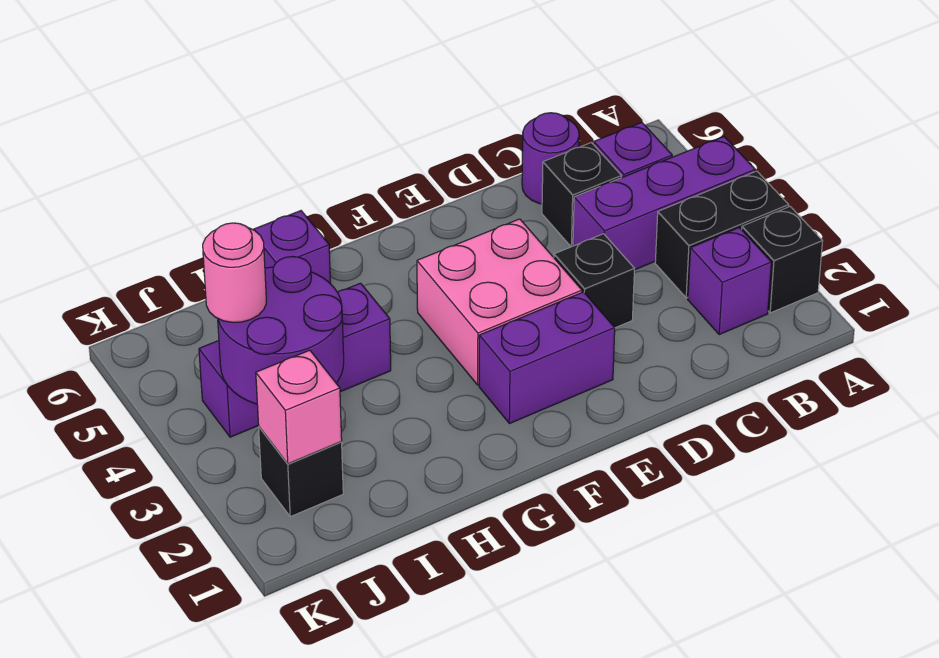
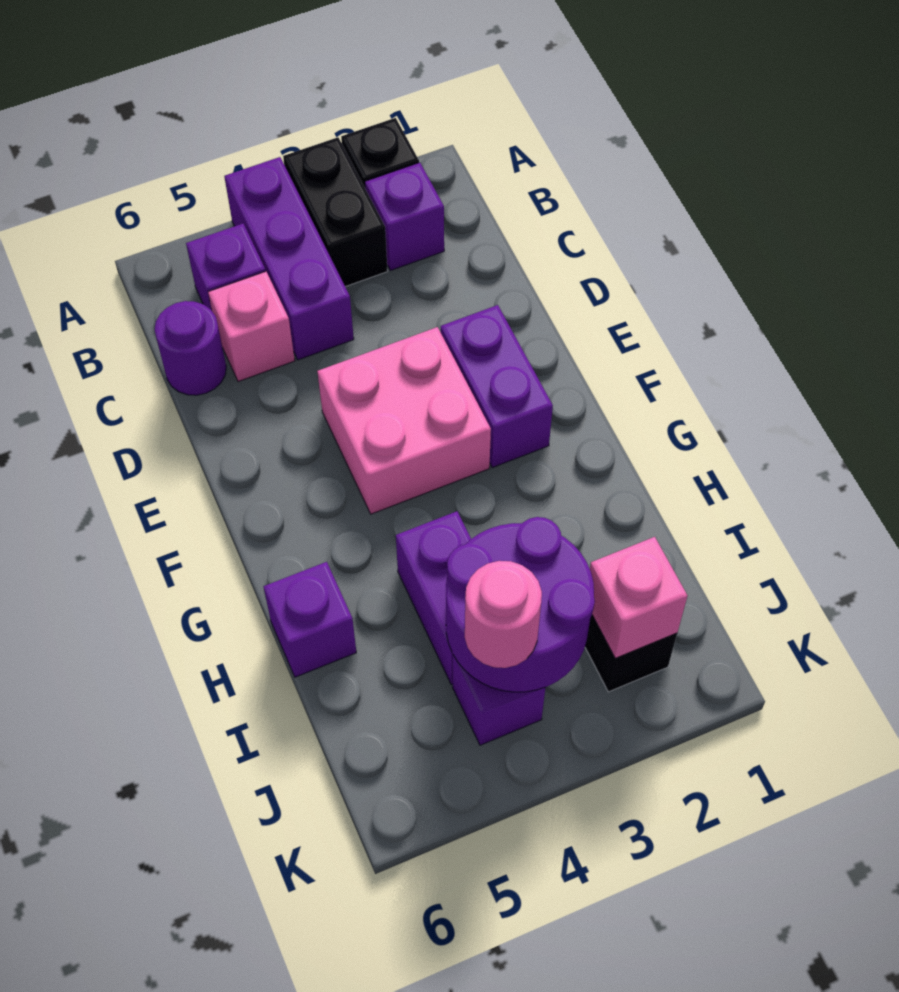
black brick C5 level 1 -> pink brick C5 level 1
black brick D3 level 1 -> none

